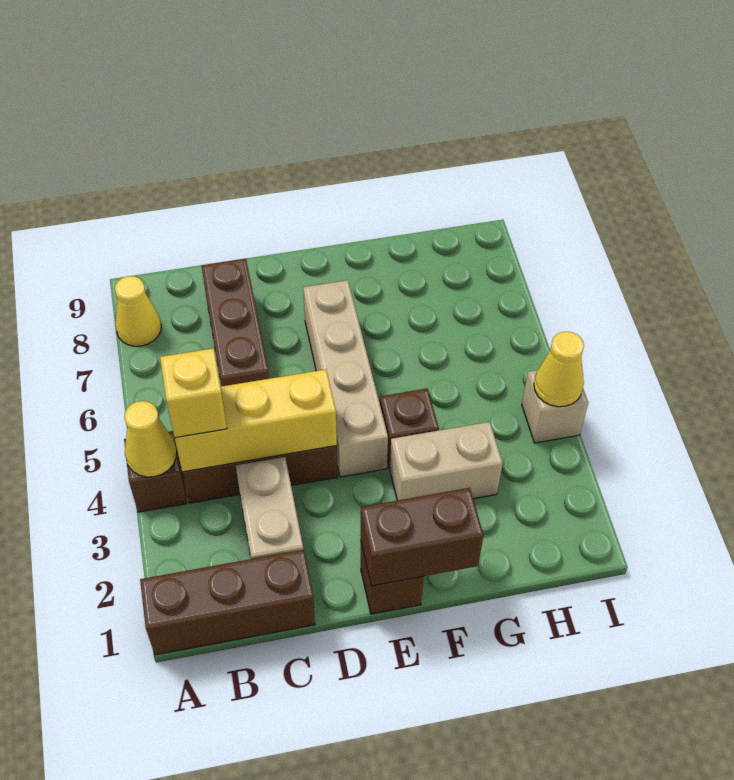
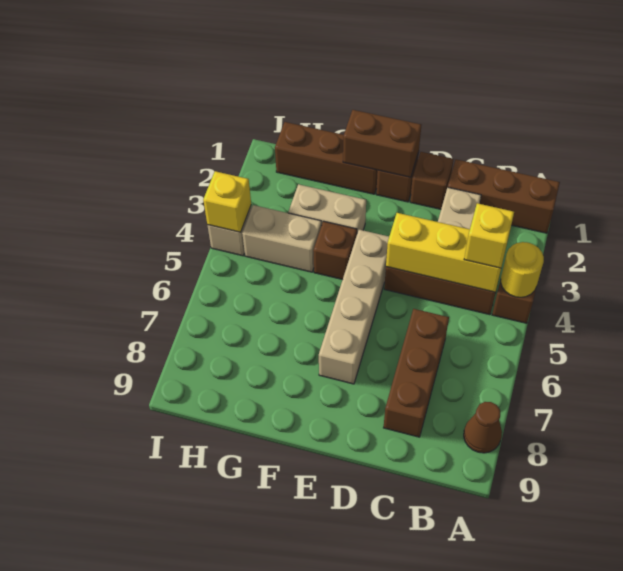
yellow cone A4 level 2 -> yellow round brick A4 level 2
yellow cone A8 level 1 -> brown cone A8 level 1
none -> brown brick D1 level 1
none -> brown brick F1:H1 level 1
none -> tan brick G4:H4 level 1
yellow cone I4 level 2 -> yellow brick I4 level 2

